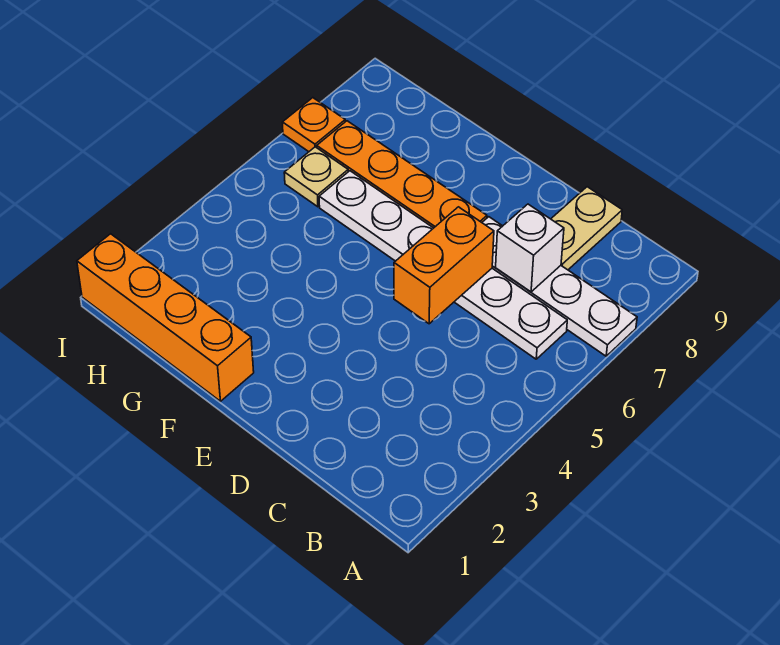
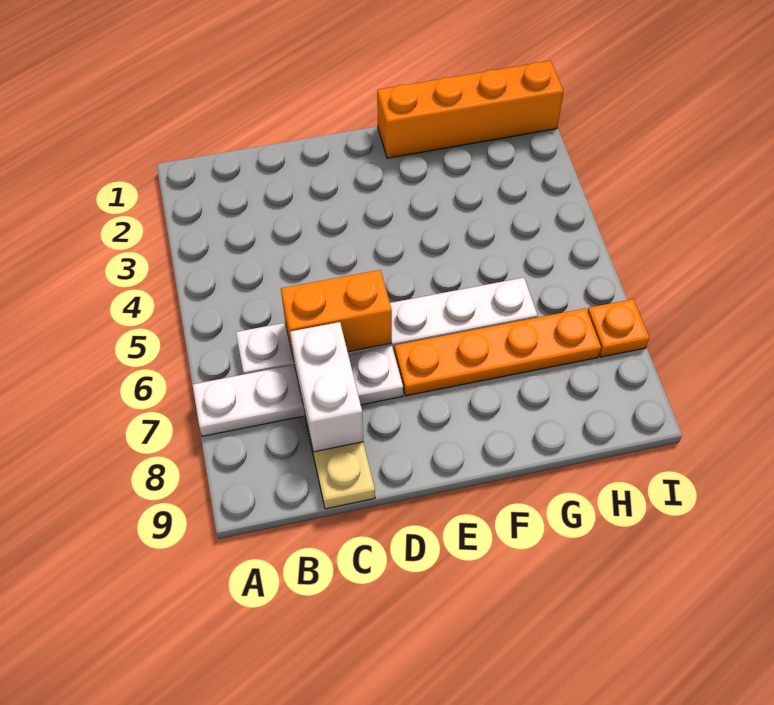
white brick C7 level 2 -> white brick C7:C8 level 2
orange brick D5:D6 level 2 -> orange brick C6:D6 level 2
tan plate H6 level 1 -> none

